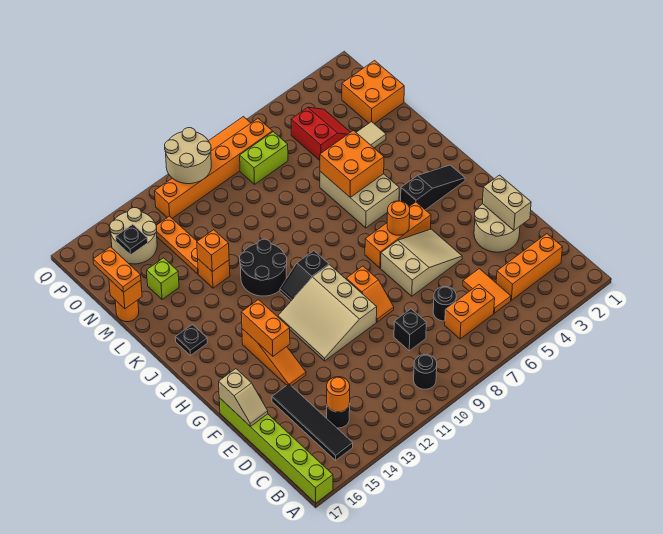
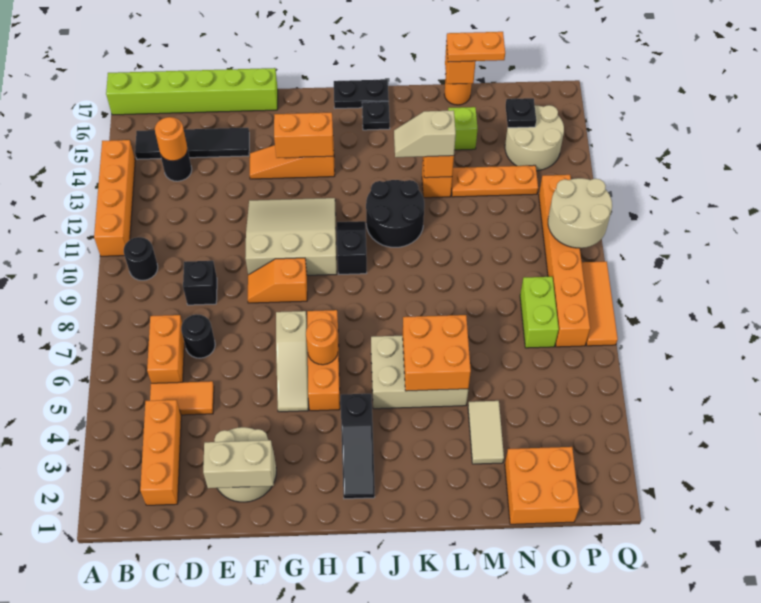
none -> orange brick A11:A14 level 1
tan slope E17:F17 level 2 top F -> tan slope K13:L13 level 3 top L
tan slope F5:G7 level 1 top 7 -> tan slope G5:G7 level 1 top 7
none -> black plate I17:J17 level 1
red slope N4:O5 level 1 top 5 -> none

